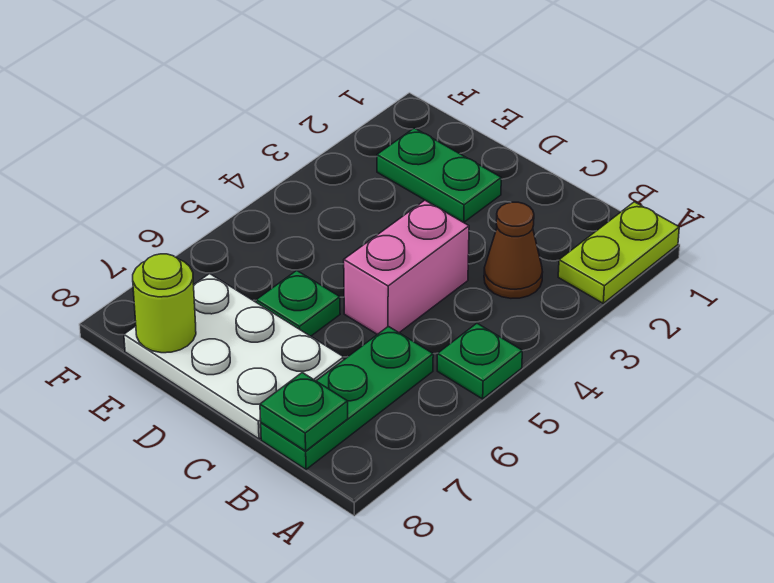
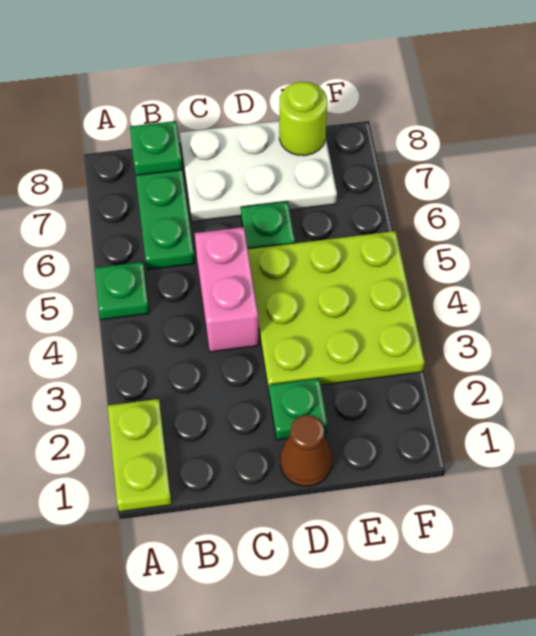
brown cone B3 level 1 -> brown cone D1 level 1
green plate D2:E2 level 1 -> green plate D2 level 1
none -> lime plate D3:F5 level 1

